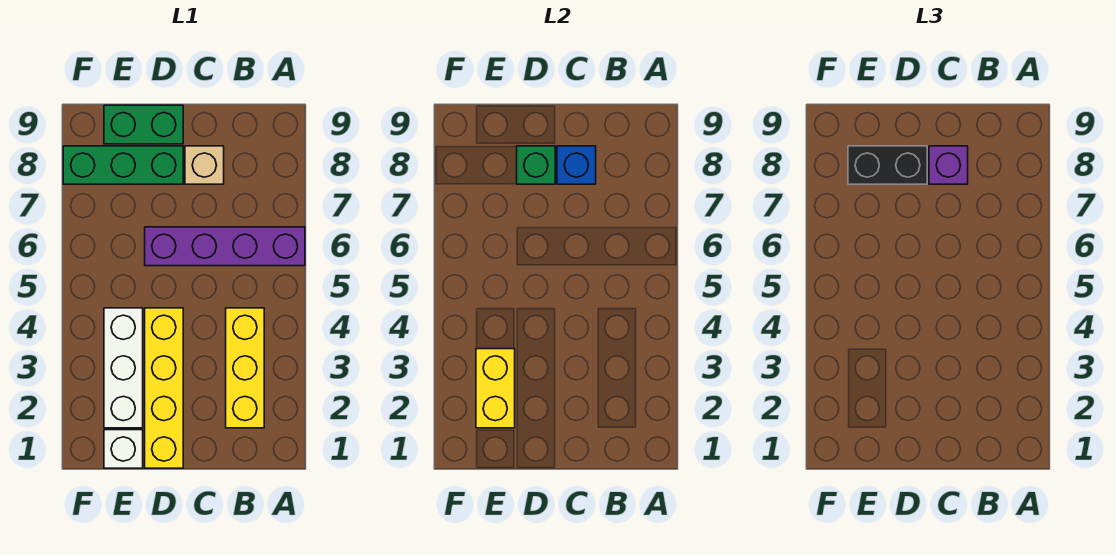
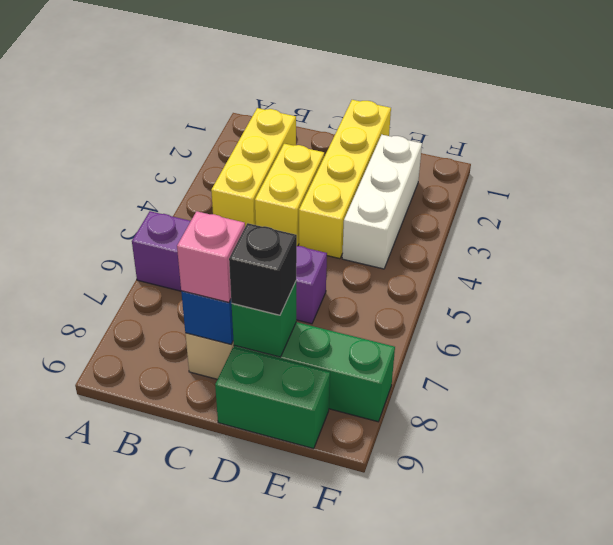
purple brick C8 level 3 -> pink brick C8 level 3
black brick D8:E8 level 3 -> black brick D8 level 3
white brick E1 level 1 -> none
yellow brick E2:E3 level 2 -> yellow brick C3:C4 level 1

